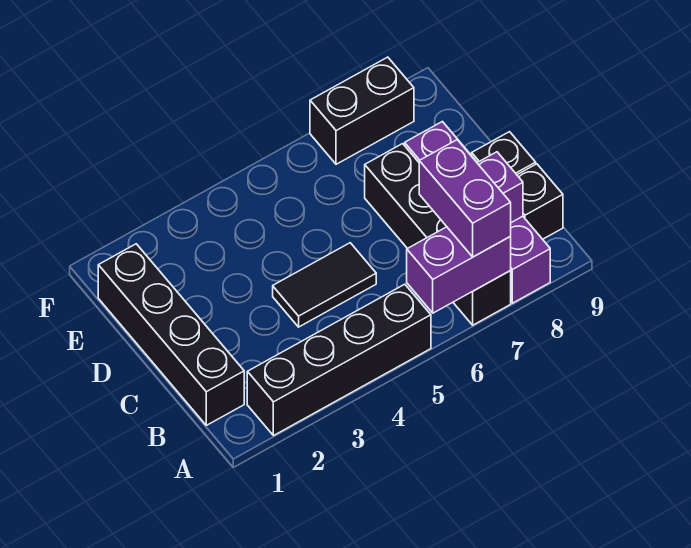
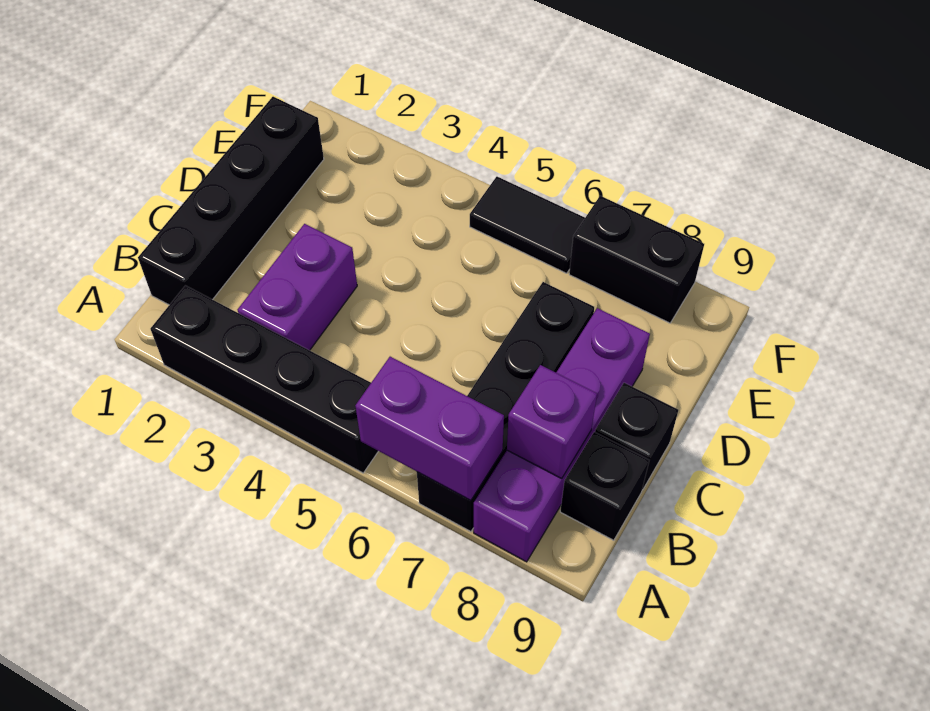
purple brick A7:B7 level 3 -> purple brick B3:C3 level 1
black tile C4:C5 level 1 -> black tile F5:F6 level 1

